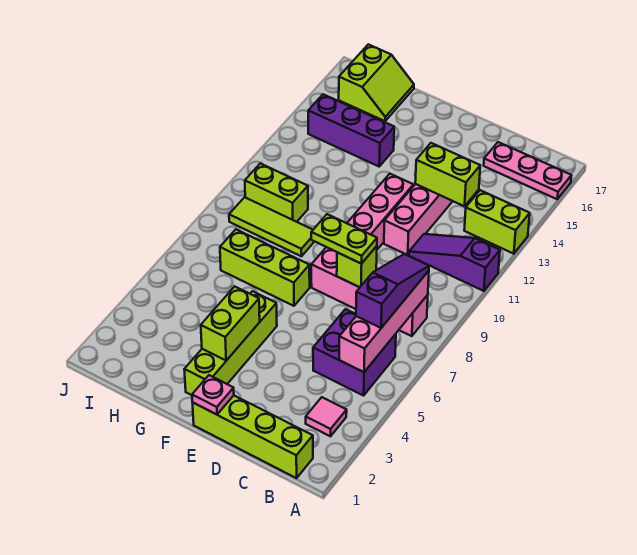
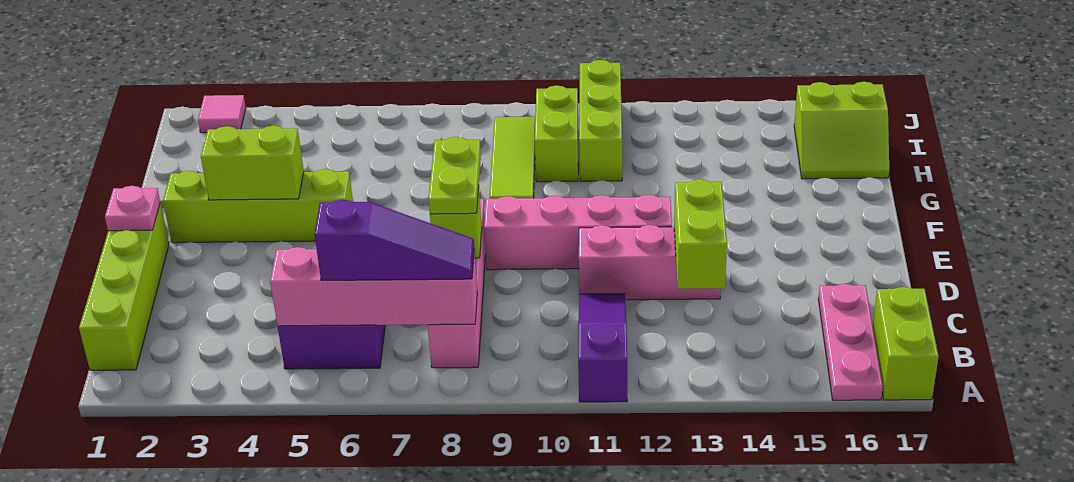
lime brick A13:B13 level 1 -> lime brick A17:B17 level 1
pink tile B3 level 1 -> pink tile J2 level 1
lime brick F7:H7 level 1 -> lime brick H11:J11 level 1
purple brick G14:I14 level 1 -> none

